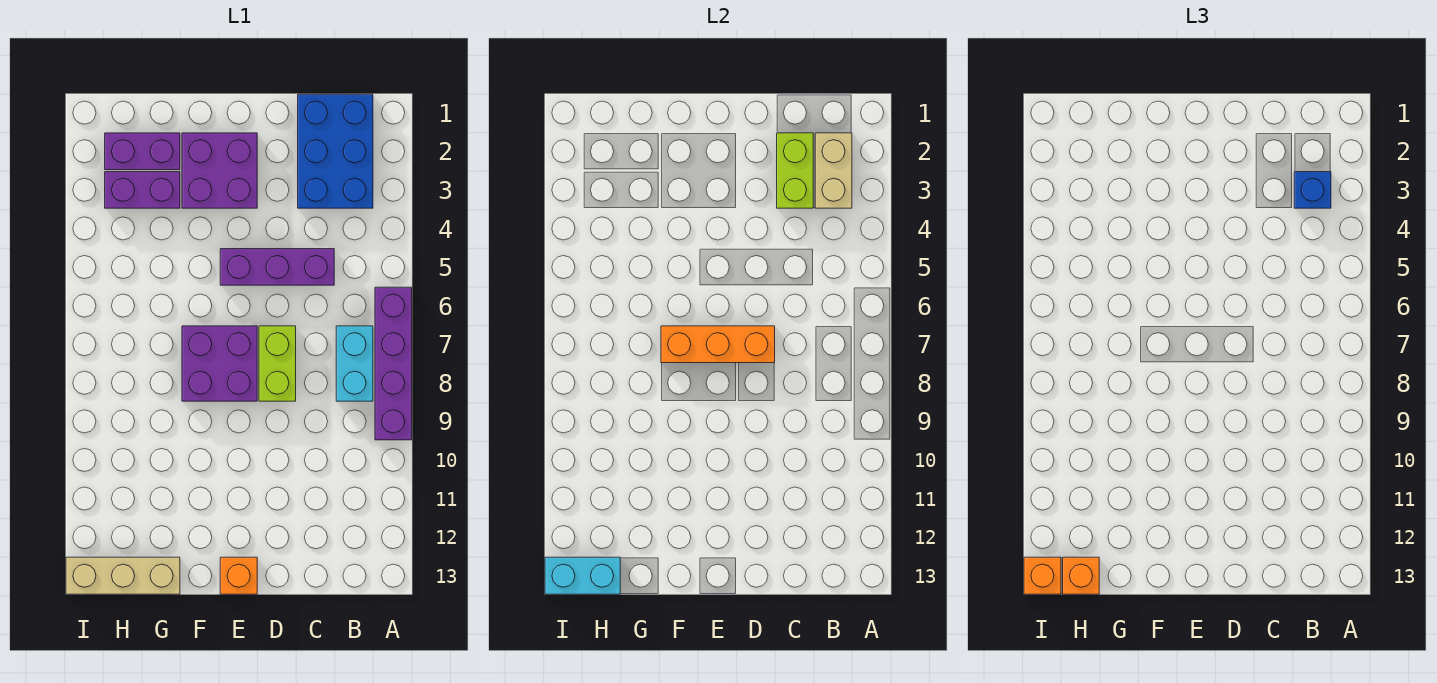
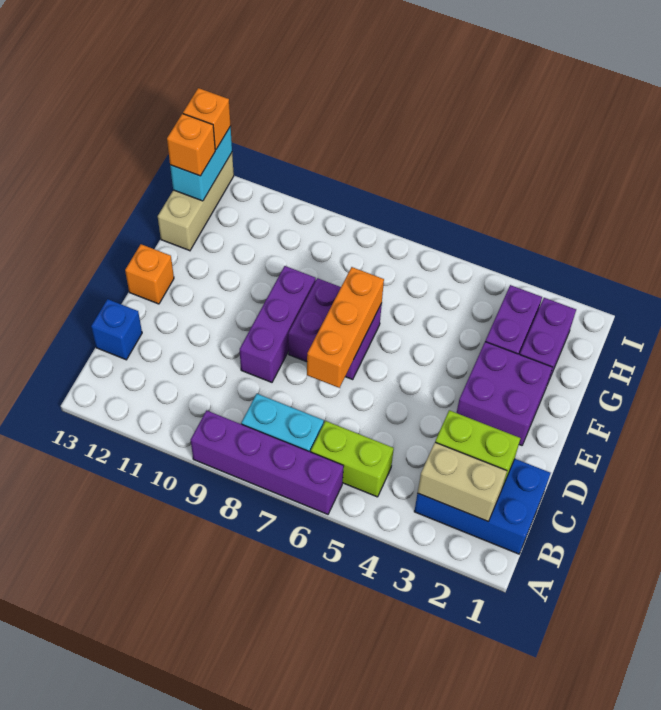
blue brick B3 level 3 -> blue brick C13 level 1
purple brick C5:E5 level 1 -> purple brick D9:F9 level 1
lime brick D7:D8 level 1 -> lime brick B5:B6 level 1

